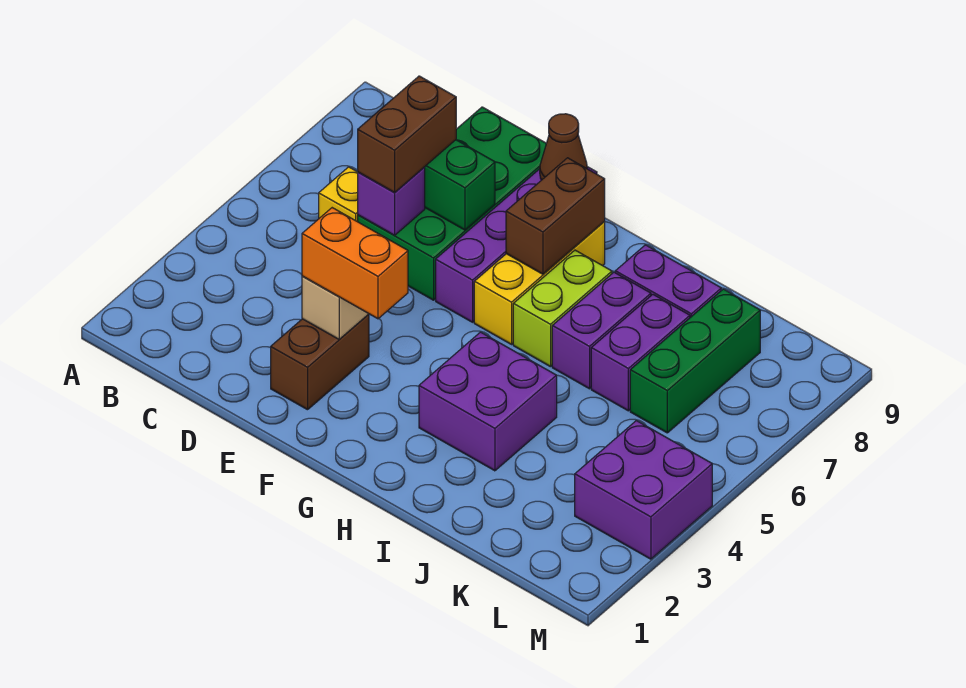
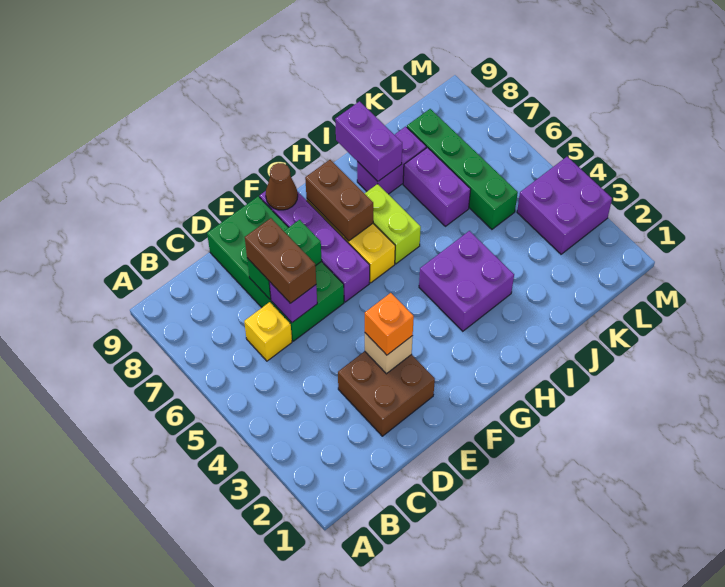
brown brick E2:E3 level 1 -> brown brick D2:E3 level 1
orange brick E3:F3 level 3 -> orange brick E3 level 3
purple brick I6:I7 level 1 -> purple brick I8:I9 level 2
green brick K6:K8 level 1 -> green brick K5:K8 level 1

